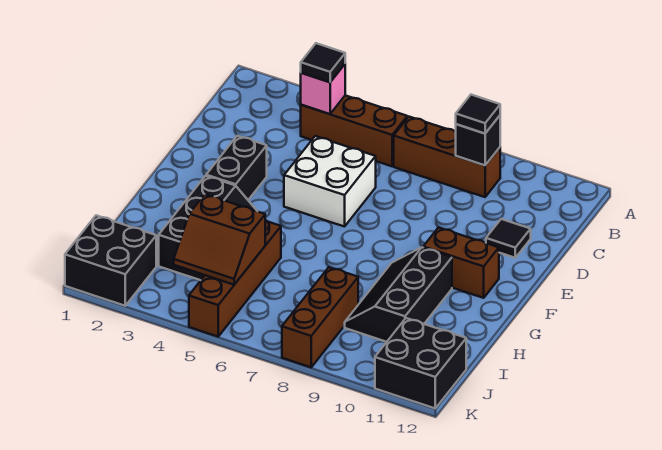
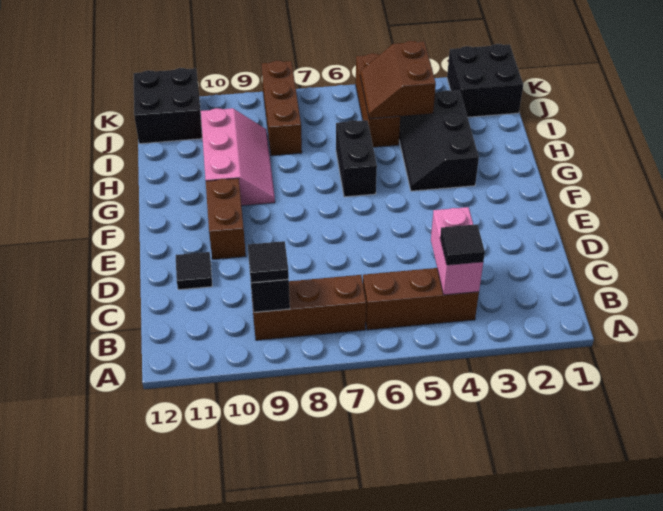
pink brick B4 level 2 -> pink brick B4:C4 level 2
white brick D5:E6 level 1 -> none
black brick E3:F3 level 1 -> black brick G6:H6 level 1
brown brick F10:F11 level 1 -> brown brick E10:F10 level 1
black slope G9:I10 level 1 top 10 -> pink slope G9:I10 level 1 top 10
brown brick H5:K5 level 1 -> brown brick I5:K5 level 1
brown slope I4:J5 level 2 top I -> brown slope I4:J5 level 2 top 4

